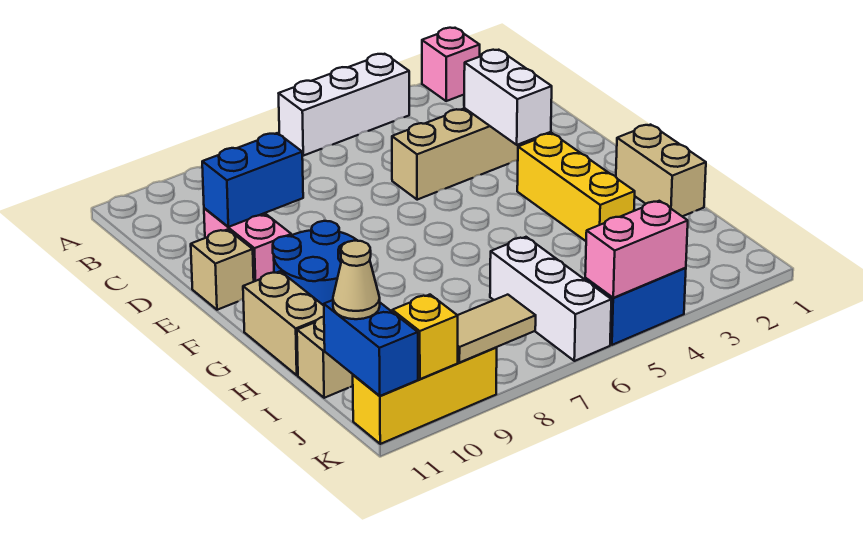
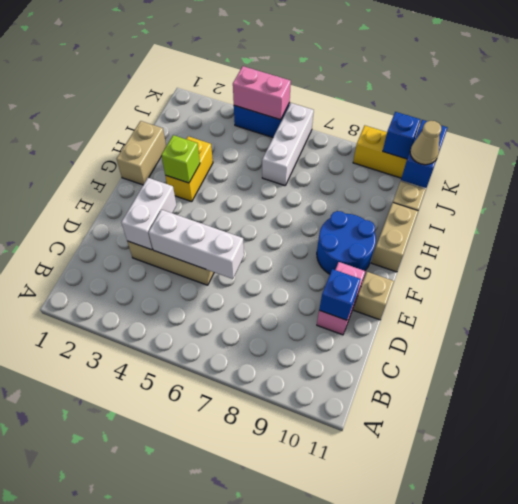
pink brick A2 level 1 -> none
white brick A4:A6 level 1 -> white brick D4:D6 level 2
blue brick D9:D10 level 2 -> blue brick D10 level 2
yellow brick F3:H3 level 1 -> yellow brick G3:H3 level 1
none -> lime brick G3 level 2
tan tile K8:K9 level 2 -> none
yellow brick K10 level 2 -> blue brick K10 level 2

